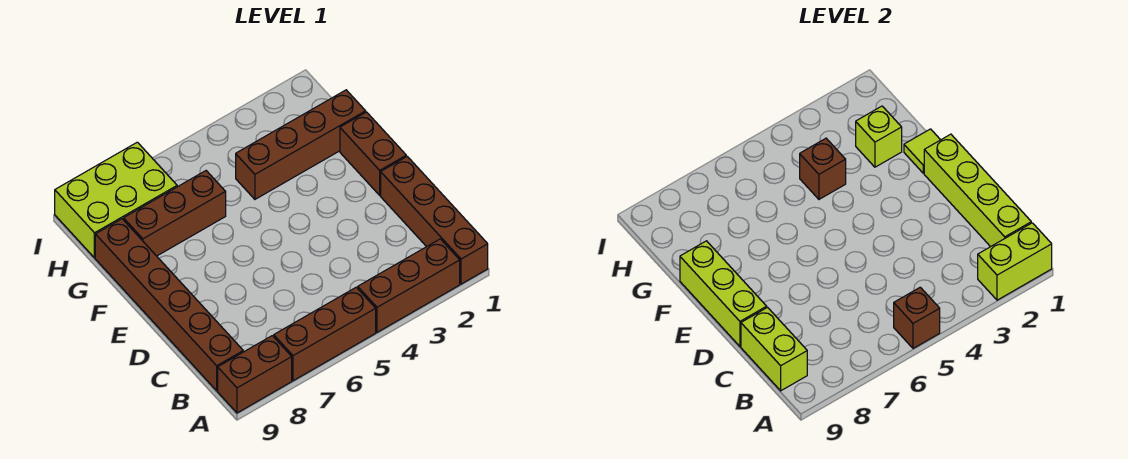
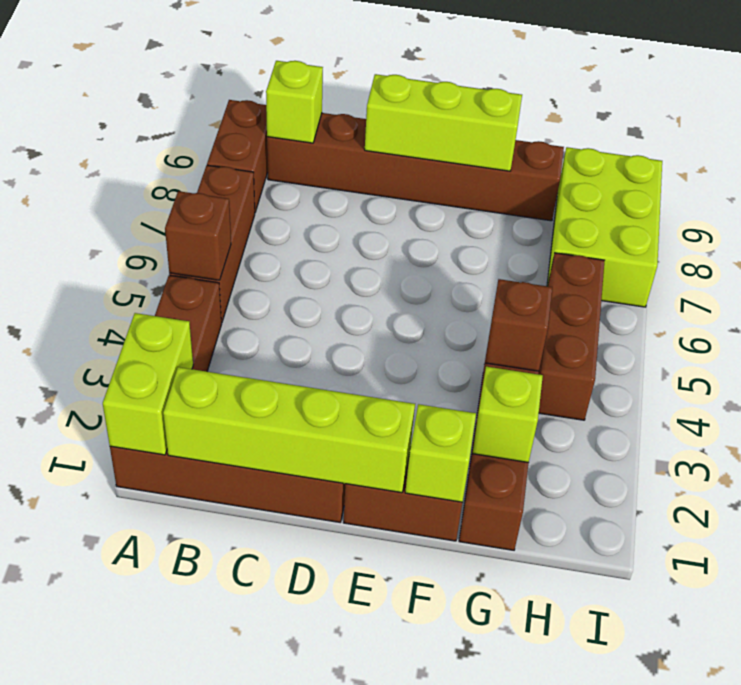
lime brick B9:C9 level 2 -> lime brick B9 level 2
lime tile F1 level 2 -> lime brick F1 level 2
brown brick G6:G8 level 1 -> brown brick H4:H6 level 1

